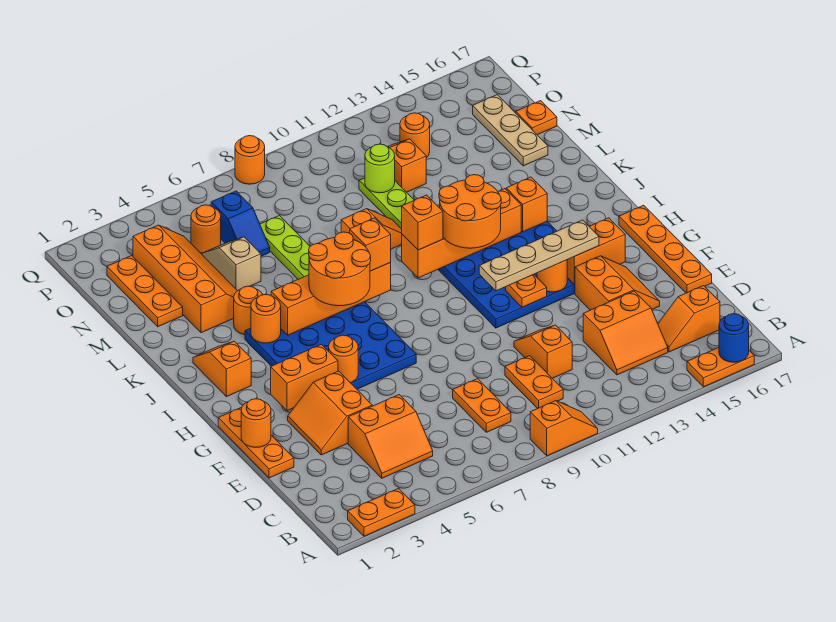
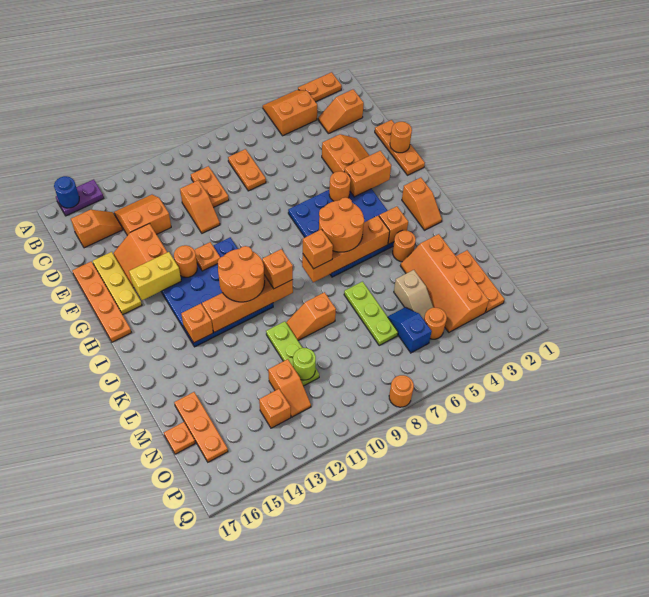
orange slope A9:A10 level 1 top 9 -> orange slope C2:C3 level 1 top 2
orange plate A15:A16 level 1 -> purple plate A15:A16 level 1
orange slope C4:D5 level 1 top D -> orange slope A4:B5 level 1 top B
none -> yellow plate E16:G16 level 1
tan plate G11:G14 level 3 -> none
orange brick G14:G15 level 2 -> yellow brick G14:G15 level 2
orange round brick J4 level 2 -> orange brick J4 level 2
tan plate M16:O16 level 1 -> orange plate M16:O16 level 1
orange round brick O13 level 1 -> orange brick O13 level 1

